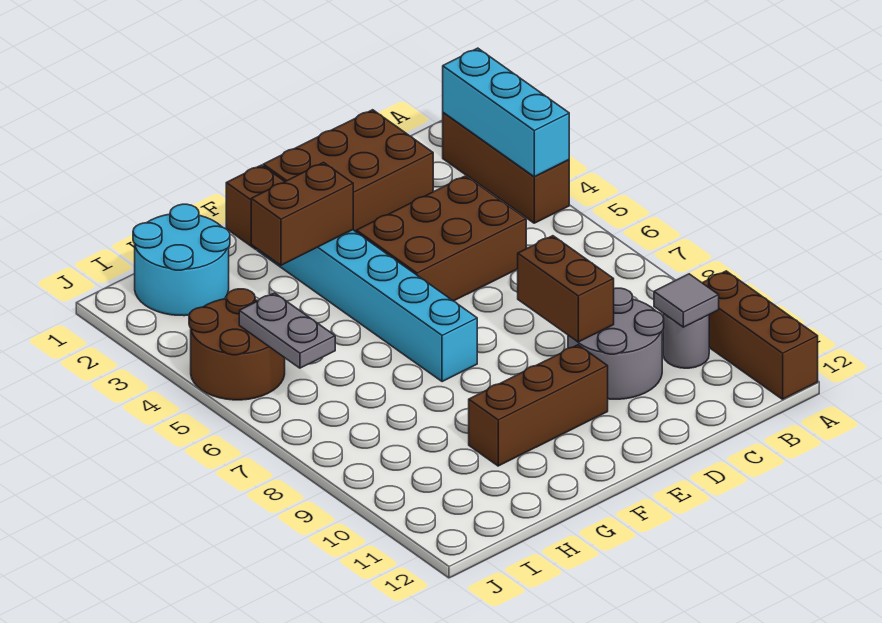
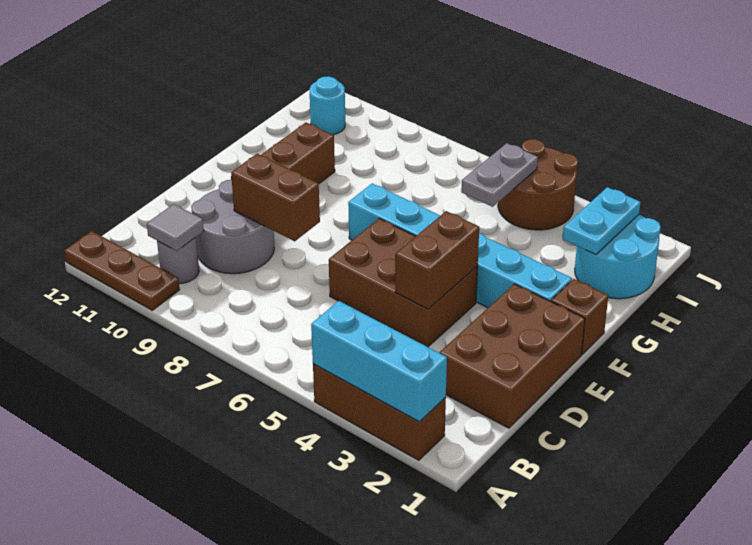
brown brick A10:A12 level 1 -> brown plate A10:A12 level 1
brown brick C4:E5 level 1 -> brown brick D4:E6 level 1
brown brick F3:G3 level 2 -> brown brick D4:E4 level 2
none -> cyan plate H2:I2 level 2
grey plate I5:I6 level 2 -> grey plate H5:I5 level 2
none -> cyan round brick I11 level 1

